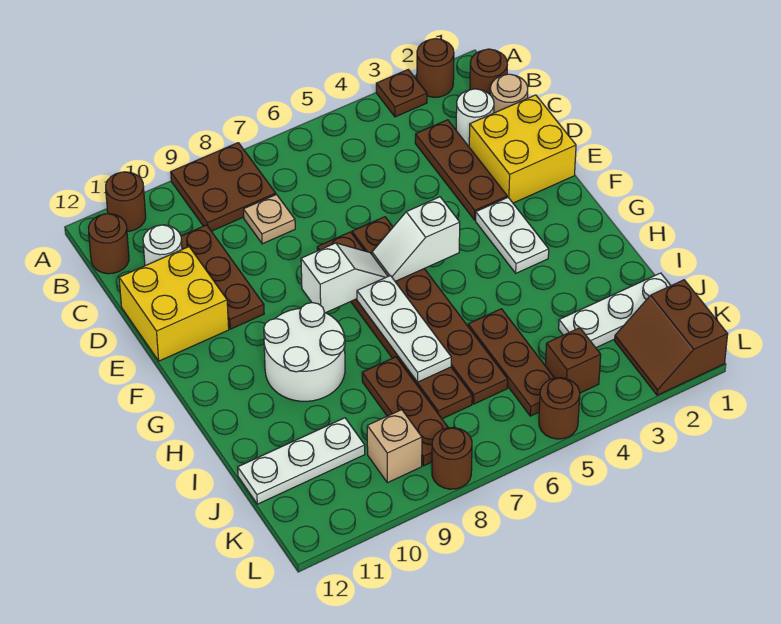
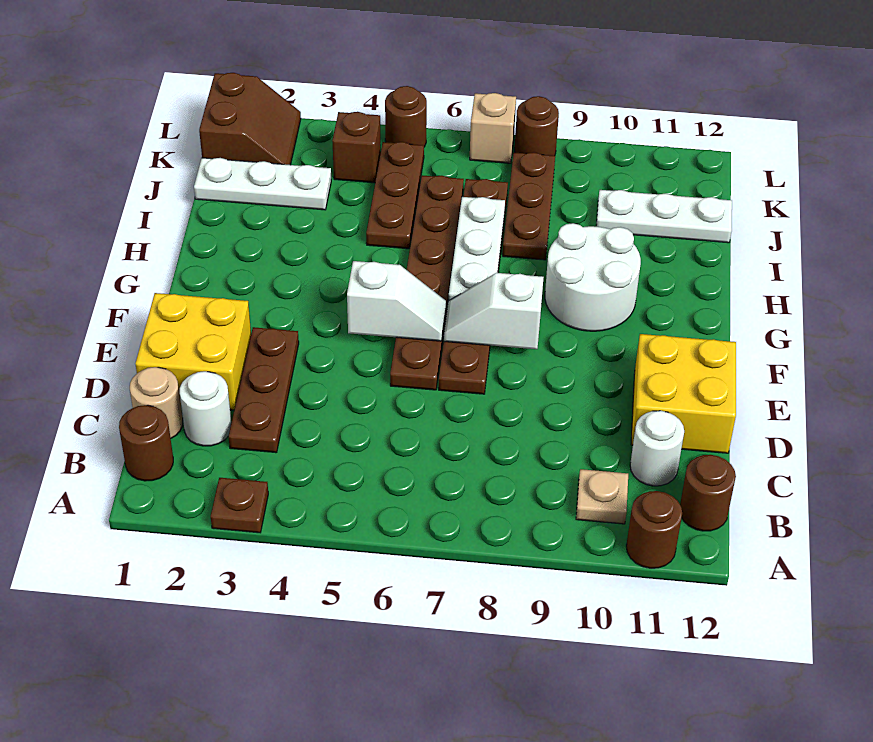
brown round brick A2 level 1 -> none
brown plate A8:B9 level 1 -> none
tan plate C8 level 1 -> tan plate B10 level 1
brown plate C10:E10 level 1 -> none
white plate F3:G3 level 1 -> none
tan brick K9 level 1 -> tan brick L7 level 1

